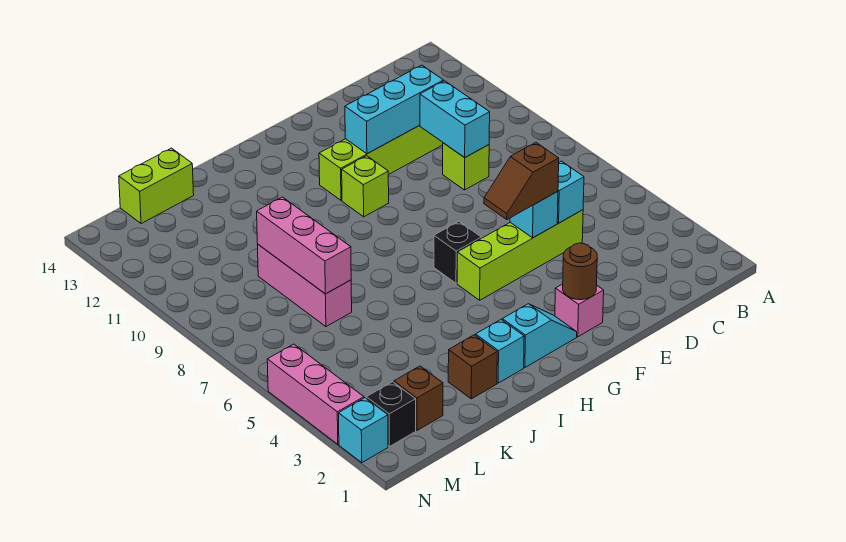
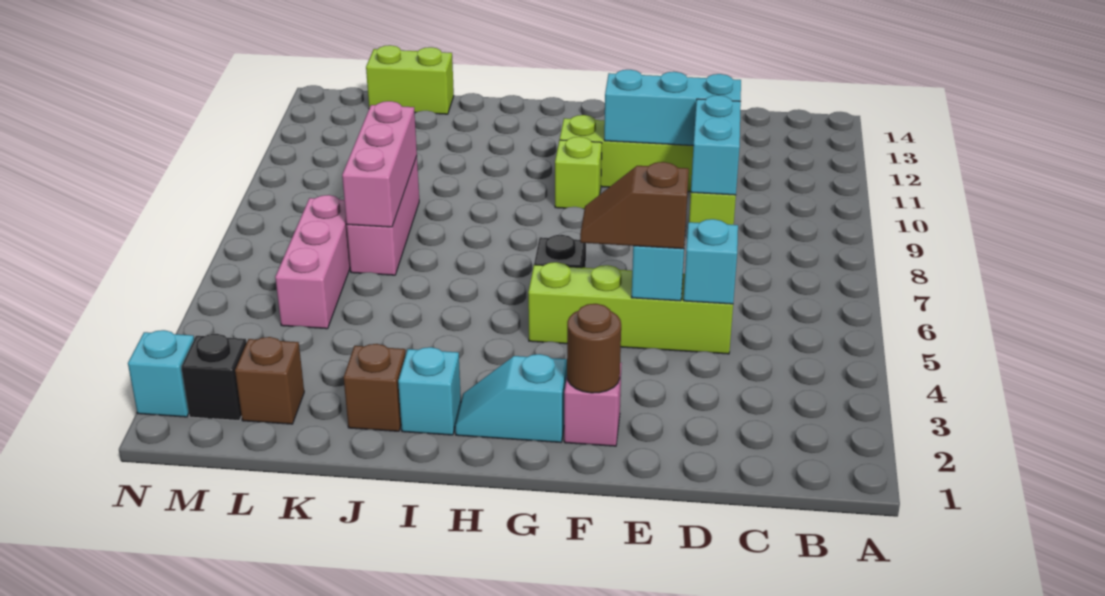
cyan slope G2:H2 level 1 top H -> cyan slope G2:H2 level 1 top G
pink brick N3:N5 level 1 -> pink brick L5:L7 level 1

